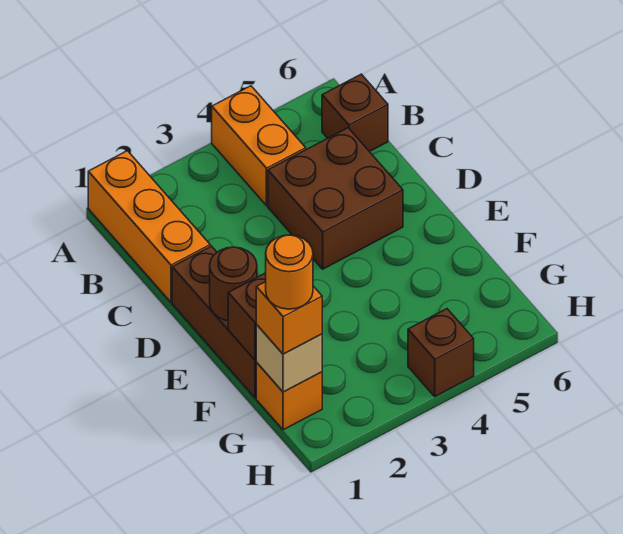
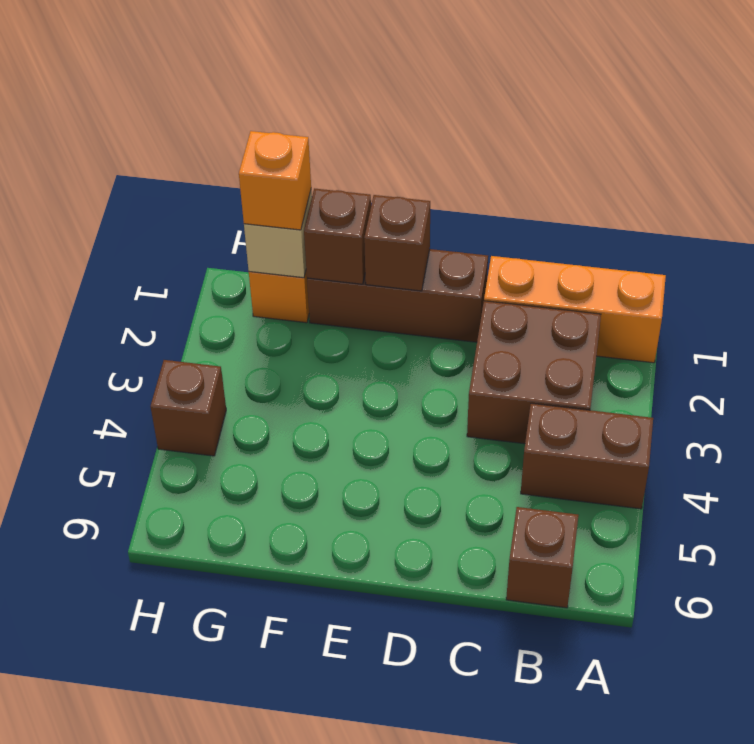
orange brick A4:B4 level 1 -> brown brick A4:B4 level 1
brown brick C4:D5 level 1 -> brown brick B2:C3 level 1
brown round brick E1 level 2 -> brown brick E1 level 2
orange round brick G1 level 4 -> none

